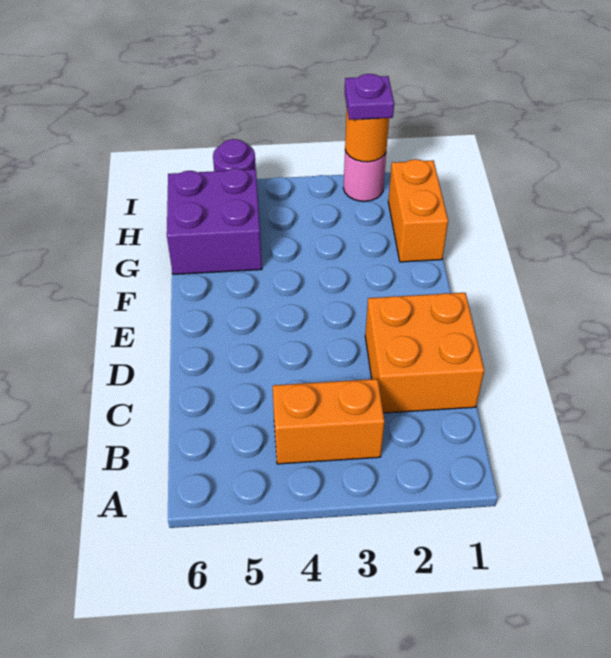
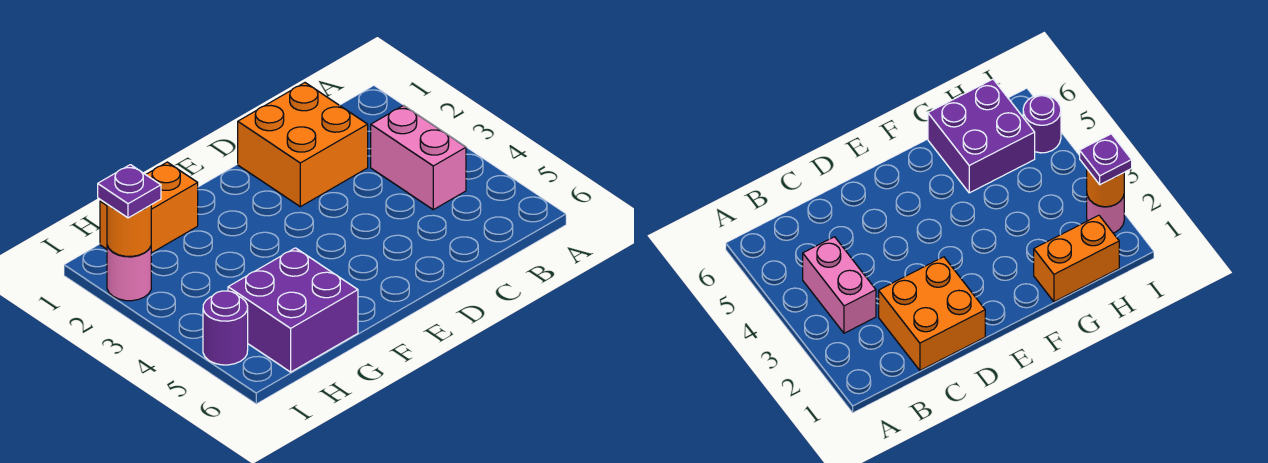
orange brick B3:B4 level 1 -> pink brick B3:B4 level 1

